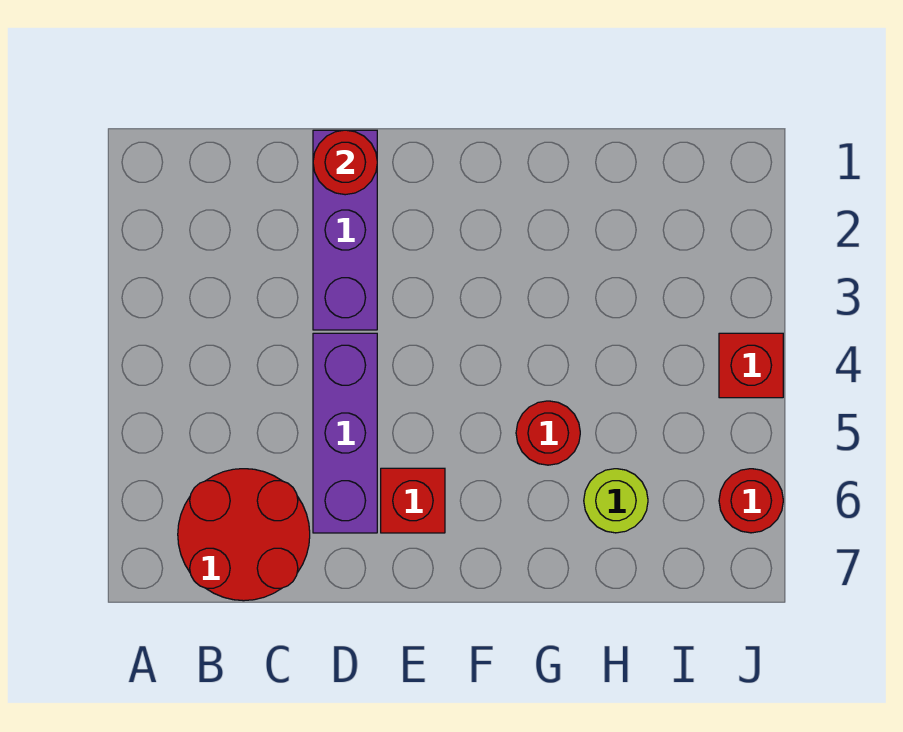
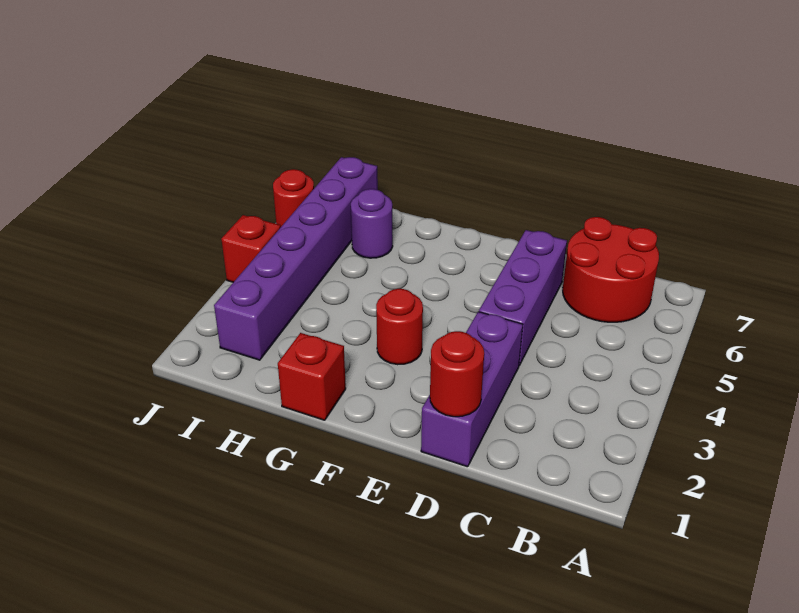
red brick E6 level 1 -> red brick G1 level 1
red round brick G5 level 1 -> red round brick F3 level 1
lime round brick H6 level 1 -> purple round brick H6 level 1
none -> purple brick I2:I7 level 1

